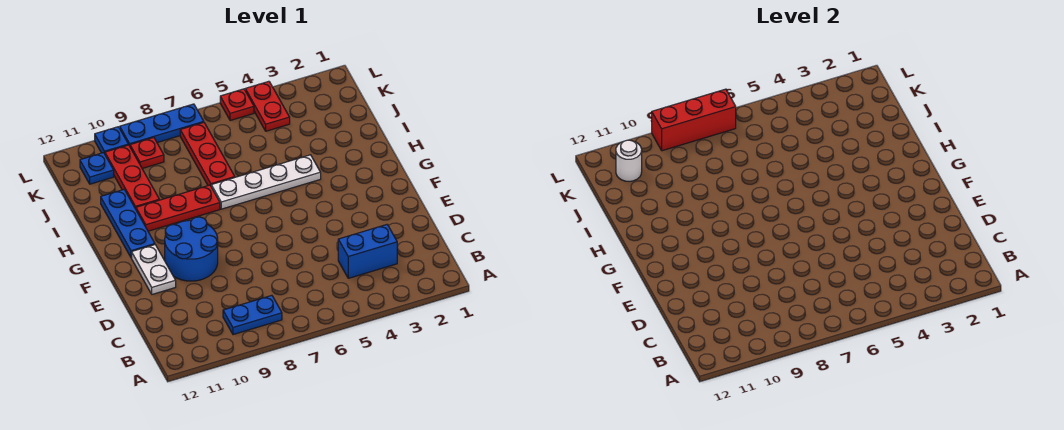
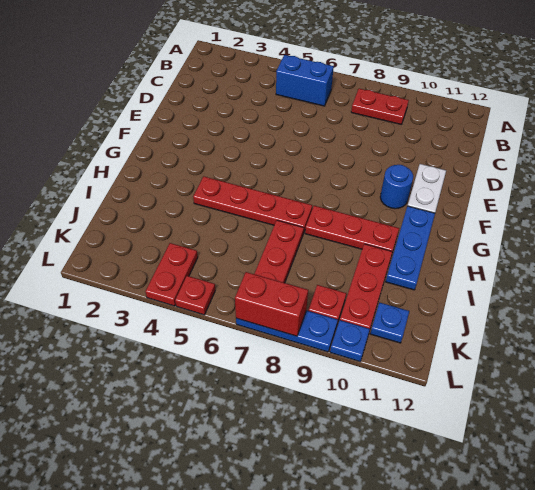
blue plate B8:B9 level 1 -> red plate B8:B9 level 1
blue brick C3:C4 level 1 -> blue brick B5:B6 level 1
blue round brick E9:F10 level 1 -> blue round brick F10 level 1
white plate H4:H7 level 1 -> red plate H4:H7 level 1
white round brick K11 level 2 -> none
red brick L7:L9 level 2 -> red brick L7:L8 level 2

